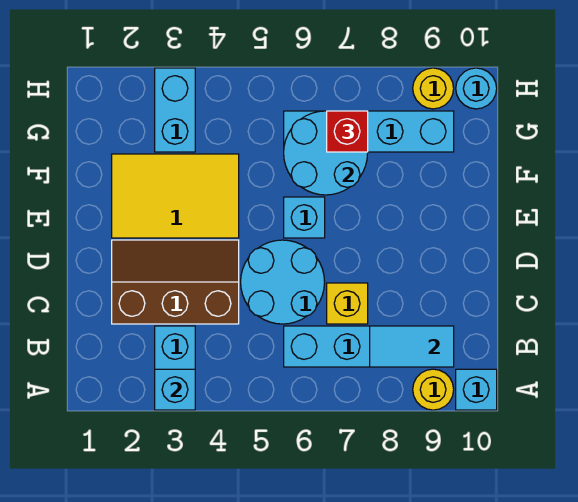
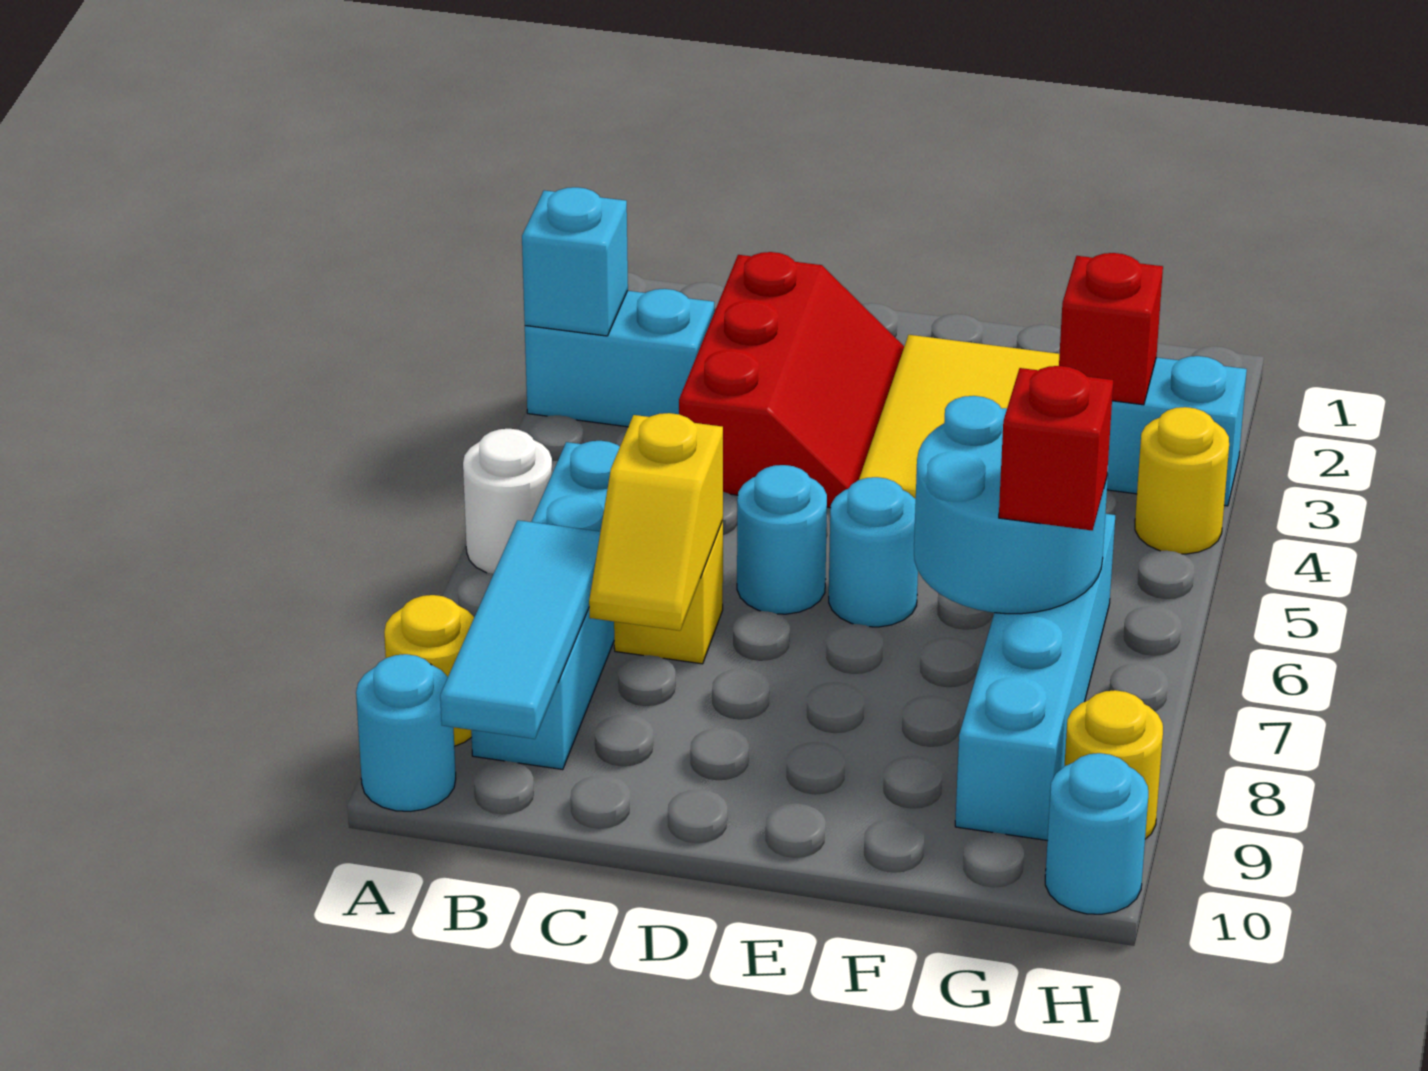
none -> white round brick A6 level 1
cyan brick A10 level 1 -> cyan round brick A10 level 1
cyan tile B8:B9 level 2 -> cyan tile B8:B10 level 2
brown slope C2:D4 level 1 top C -> red slope C2:D4 level 1 top C
cyan round brick C5:D6 level 1 -> cyan round brick D6 level 1
none -> yellow slope C7:C8 level 2 top 7
cyan brick E6 level 1 -> cyan round brick E6 level 1
none -> red brick G3 level 2
none -> yellow round brick H4 level 1

